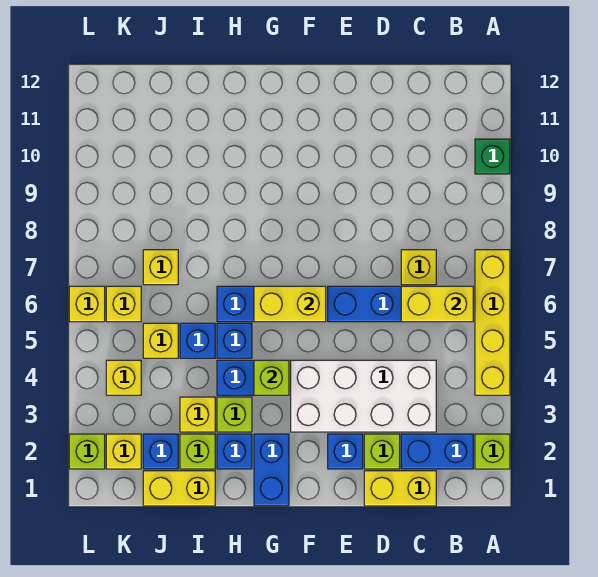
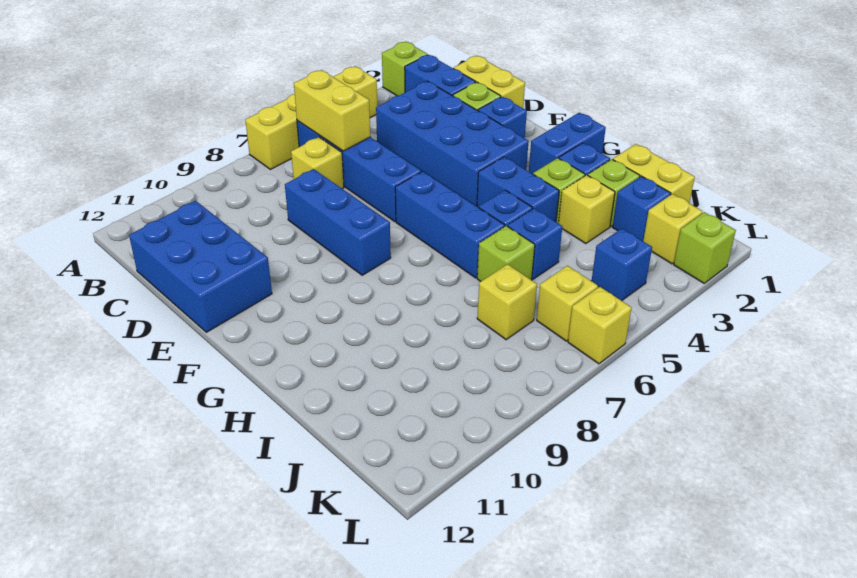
green brick A10 level 1 -> none
white brick C3:F4 level 1 -> blue brick C3:F4 level 1
none -> blue brick C11:E12 level 1
none -> blue brick D8:F8 level 1
yellow brick F6:G6 level 2 -> none
lime brick G4 level 2 -> lime brick I6 level 1
yellow brick J5 level 1 -> none
yellow brick K4 level 1 -> blue brick K4 level 1

